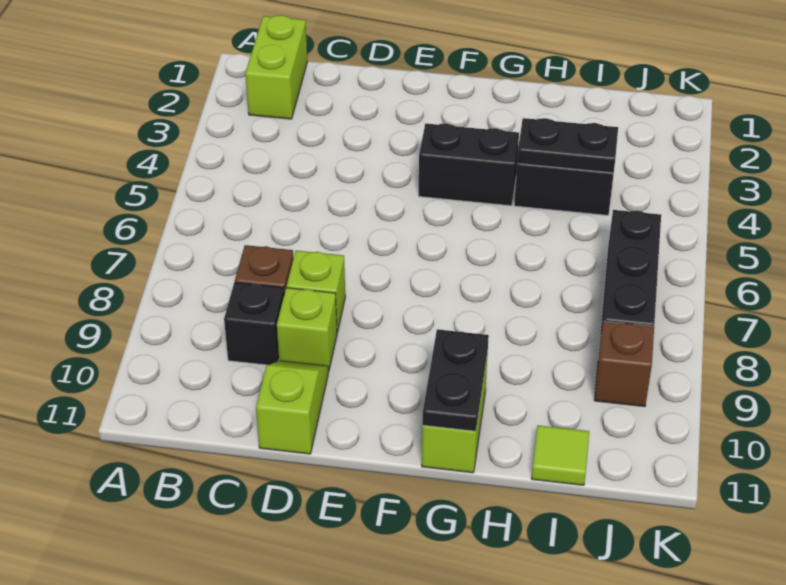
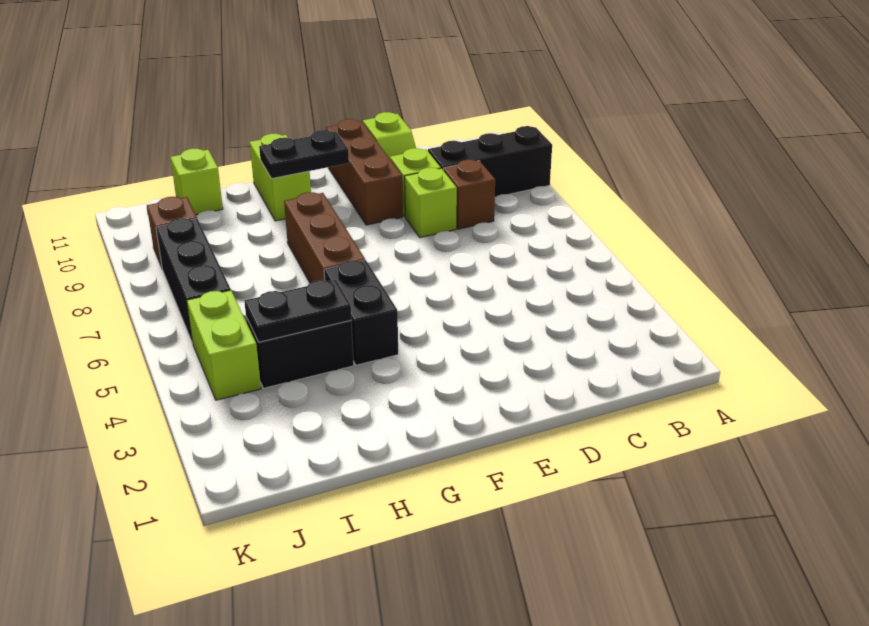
lime brick B1:B2 level 1 -> lime brick J4:J5 level 1
black brick C9 level 1 -> black brick A9:C9 level 1
none -> brown brick E9:E11 level 1
black brick F4:G4 level 1 -> black brick G4:G5 level 1
none -> brown brick G6:G8 level 1
black plate G10:G11 level 2 -> black plate F10:G10 level 2
lime tile I11 level 1 -> lime brick I11 level 1

